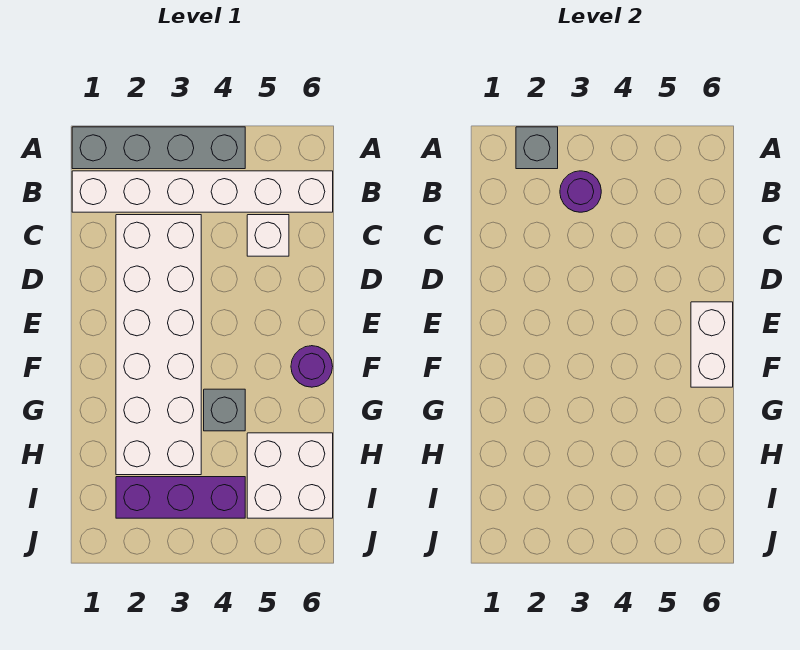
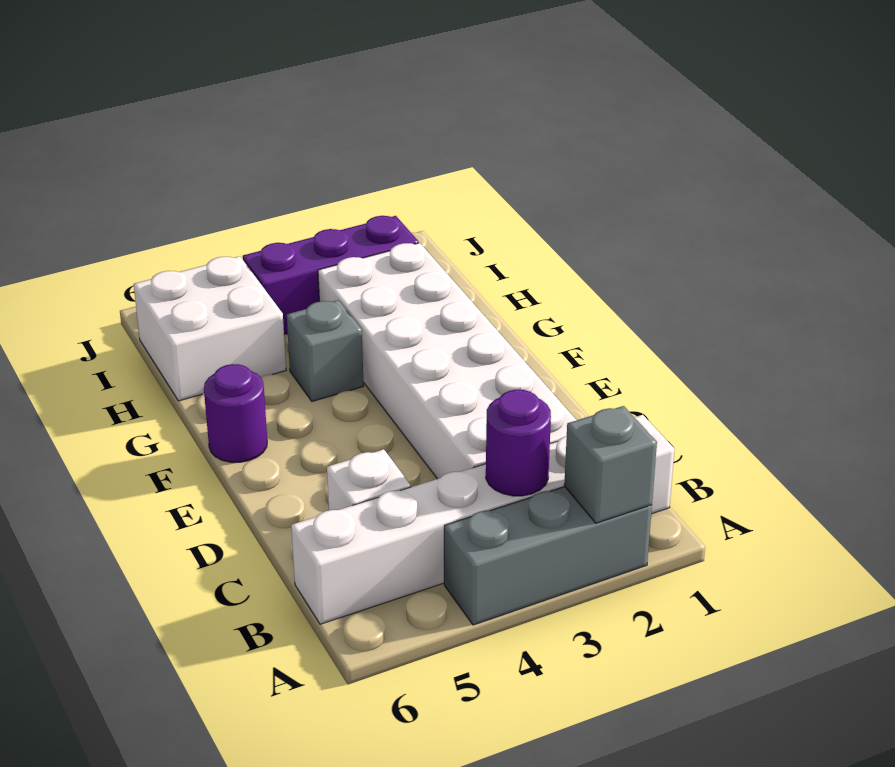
grey brick A1:A4 level 1 -> grey brick A2:A4 level 1
white brick E6:F6 level 2 -> none

